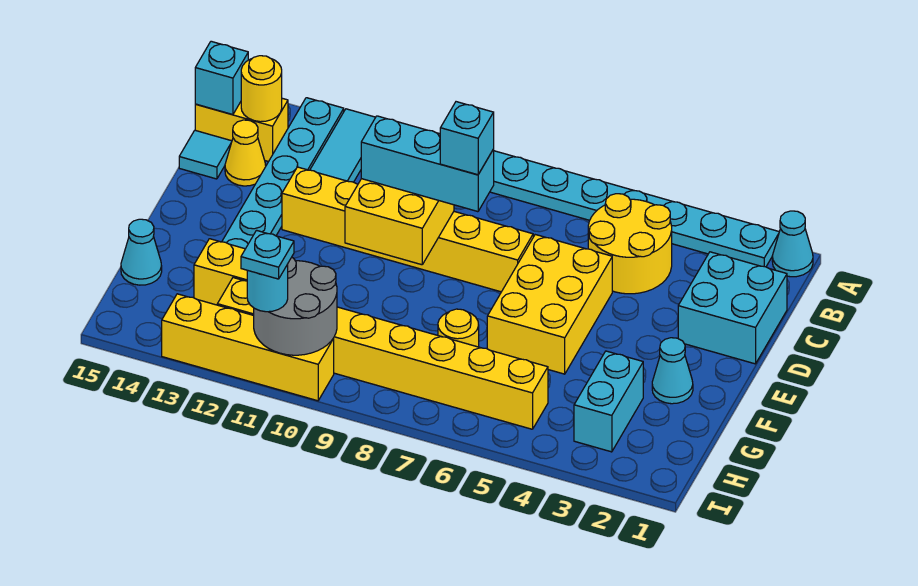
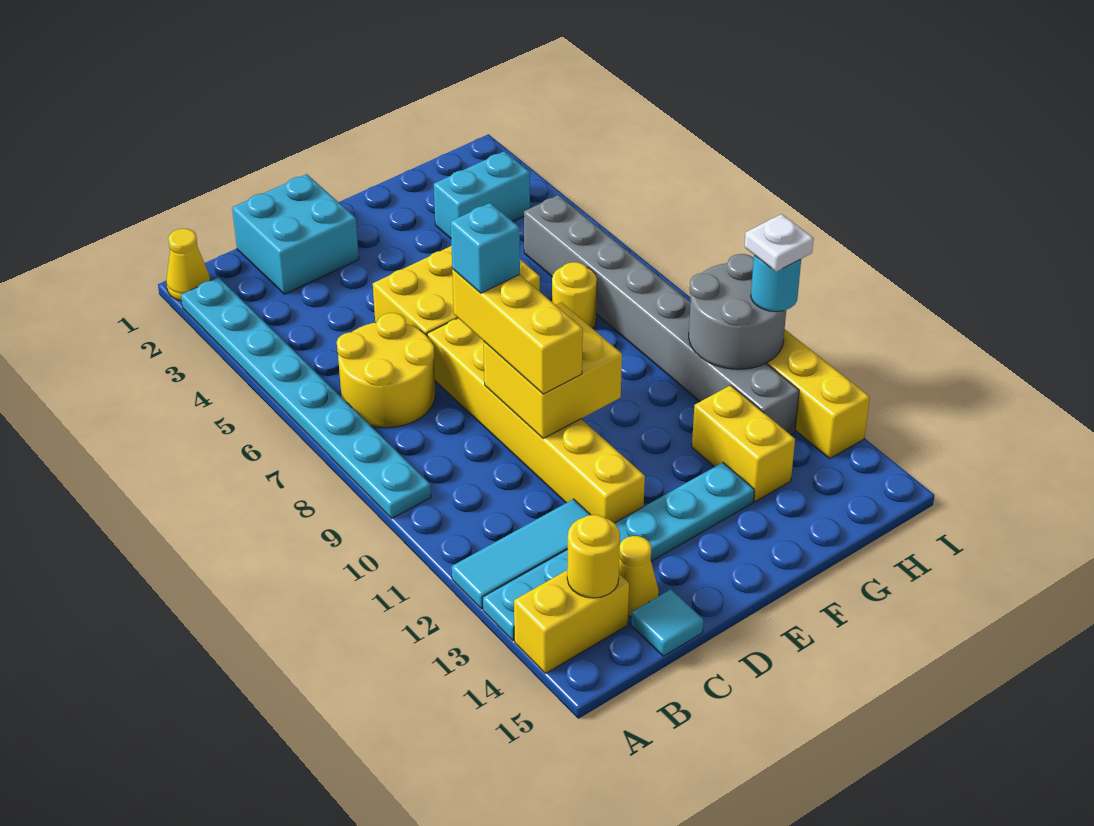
cyan cone A1 level 1 -> yellow cone A1 level 1
yellow round brick B4:C5 level 1 -> yellow round brick B6:C7 level 1
yellow brick B14:B15 level 1 -> yellow brick A14:B14 level 1
cyan brick B15 level 2 -> none
cyan brick D8:D10 level 3 -> yellow brick D8:D10 level 3
cyan cone F2 level 1 -> none
cyan cone G15 level 1 -> none
yellow brick H5:H12 level 1 -> grey brick H5:H12 level 1
cyan plate I11 level 4 -> white plate I11 level 4

